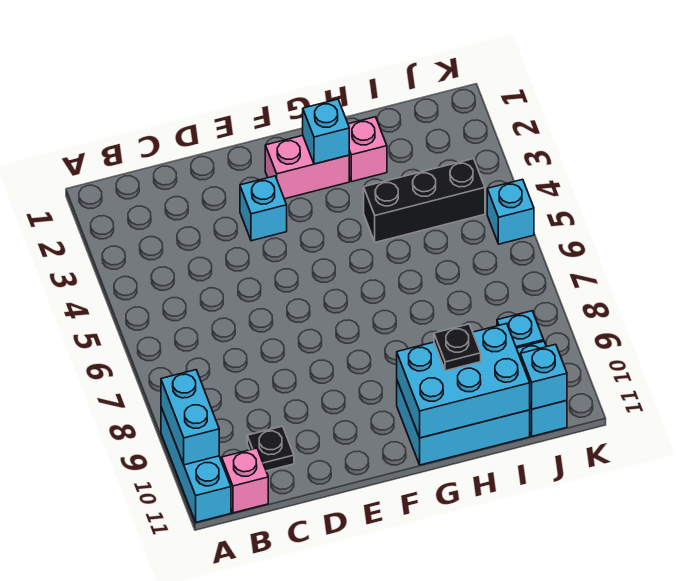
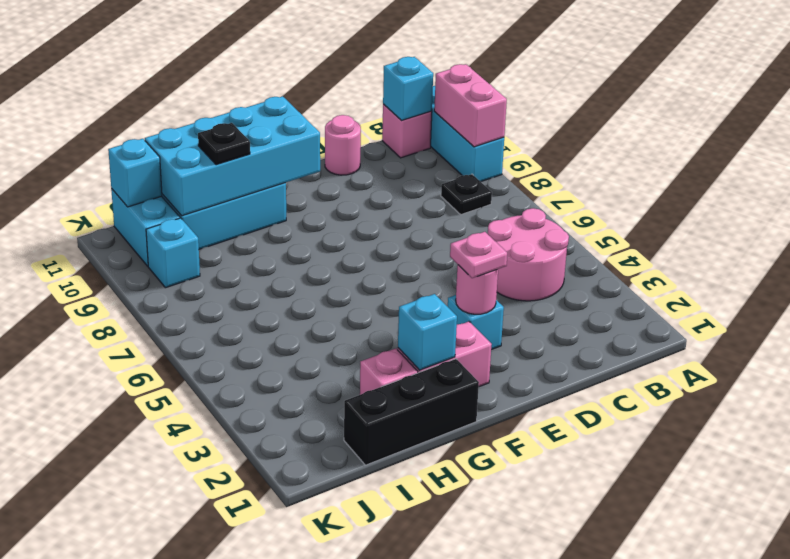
cyan brick A9:A10 level 2 -> pink brick A9:A10 level 2
none -> pink round brick B4:C5 level 1
black plate C10 level 1 -> black plate B8 level 1
none -> pink round brick D11 level 1
none -> pink round brick E3 level 2
none -> pink plate E3 level 3
cyan brick G10:I11 level 2 -> cyan brick F10:I11 level 2
black brick H4:J4 level 1 -> black brick G1:I1 level 1
cyan brick K5 level 1 -> cyan brick B11 level 2

